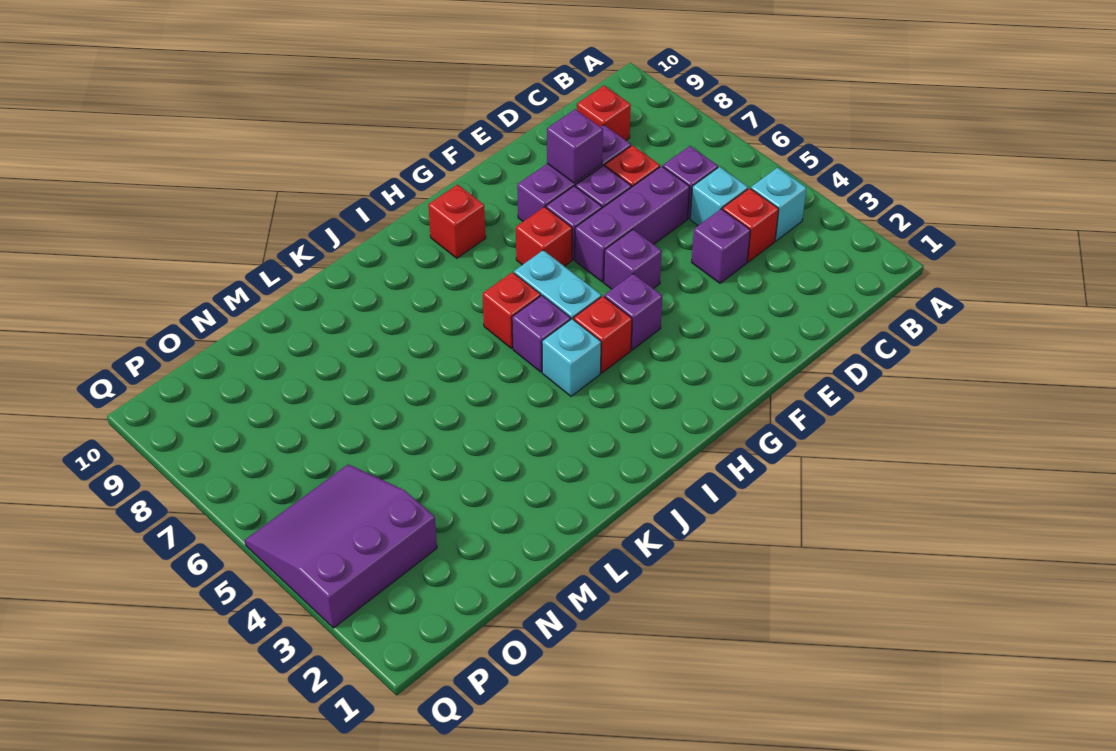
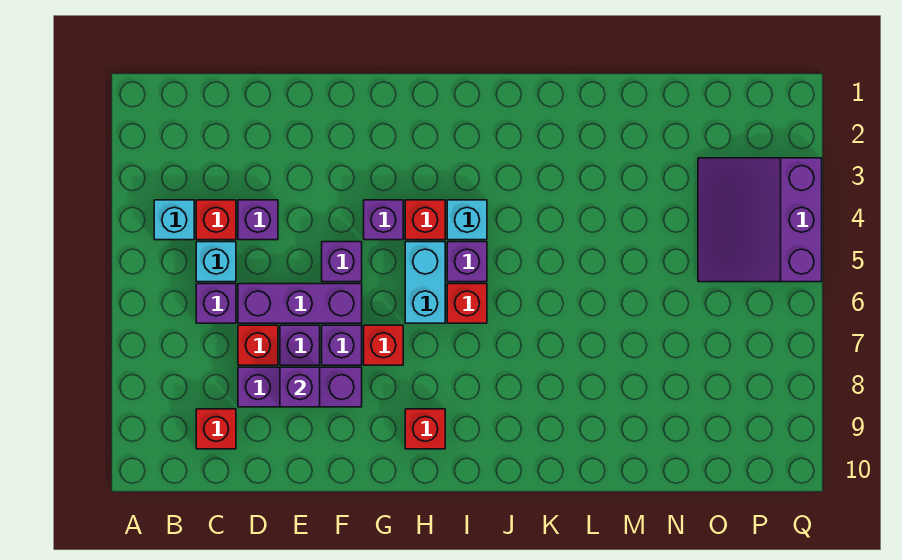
purple slope O3:Q5 level 1 top 3 -> purple slope O3:Q5 level 1 top Q

